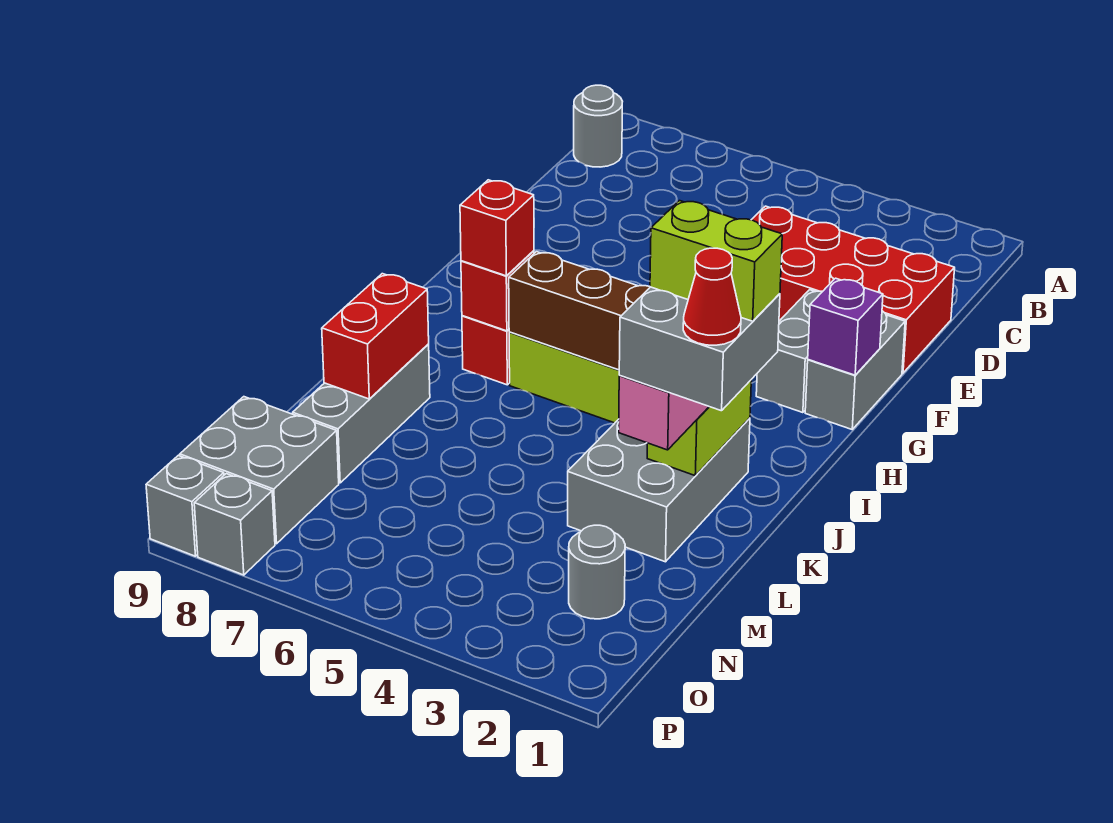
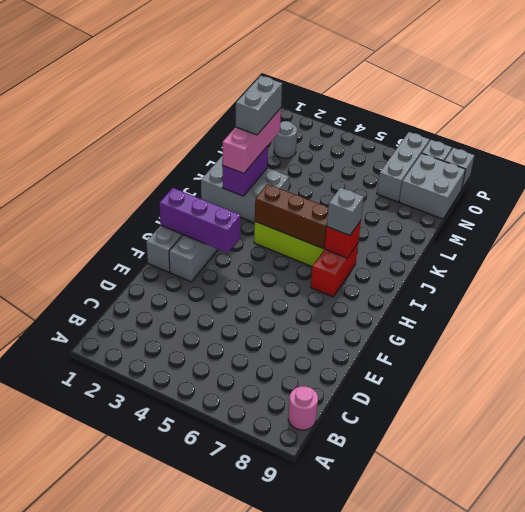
grey round brick B9 level 1 -> pink round brick B9 level 1
red brick D1:E4 level 1 -> none
purple brick G1 level 2 -> purple brick G1:G3 level 2
red brick I7 level 3 -> grey brick I7 level 3
grey brick J2:L3 level 1 -> grey brick J1:K3 level 1
lime brick J2:K2 level 2 -> purple brick J2:K2 level 2
grey brick K1:L2 level 4 -> grey brick K2:L2 level 4
lime brick K1:K2 level 5 -> none
grey brick K8:M8 level 1 -> grey brick N7:P7 level 1
red brick K8:L8 level 2 -> none
red cone L1 level 5 -> none

